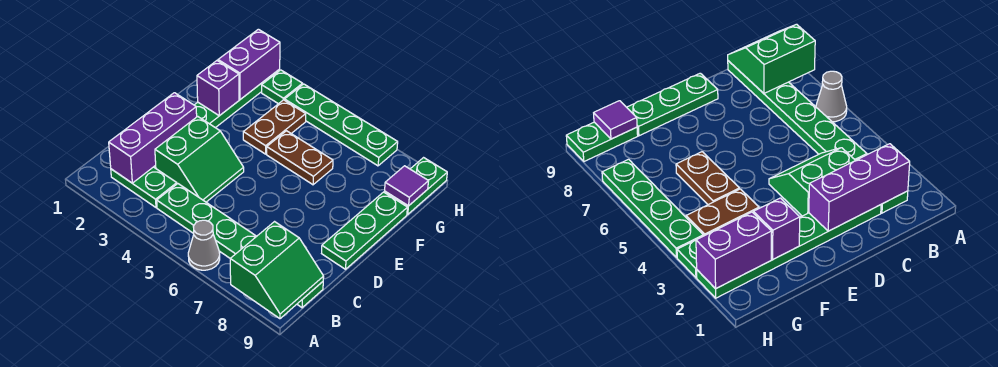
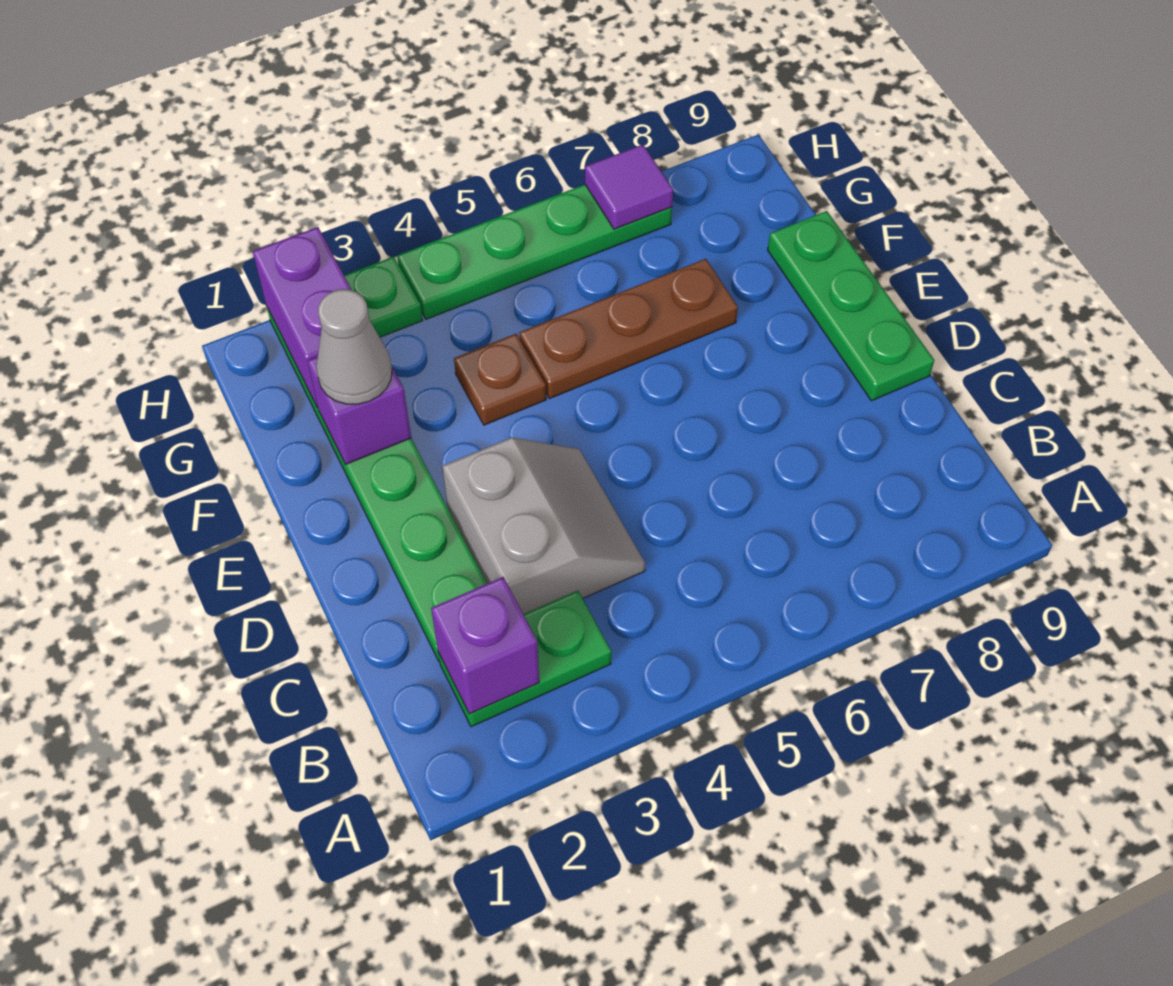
grey cone A6 level 1 -> grey cone F2 level 3
green slope A8:B9 level 2 top 8 -> none
purple brick B2:D2 level 2 -> purple brick B2 level 2
green plate B4:B9 level 1 -> none
green slope C3:D4 level 1 top 3 -> grey slope C3:D4 level 1 top 3
brown plate F4:G4 level 1 -> brown plate F4 level 1
brown plate F5:F6 level 1 -> brown plate F5:F7 level 1
green plate G9:H9 level 1 -> none
purple tile G9 level 2 -> purple tile H7 level 2

